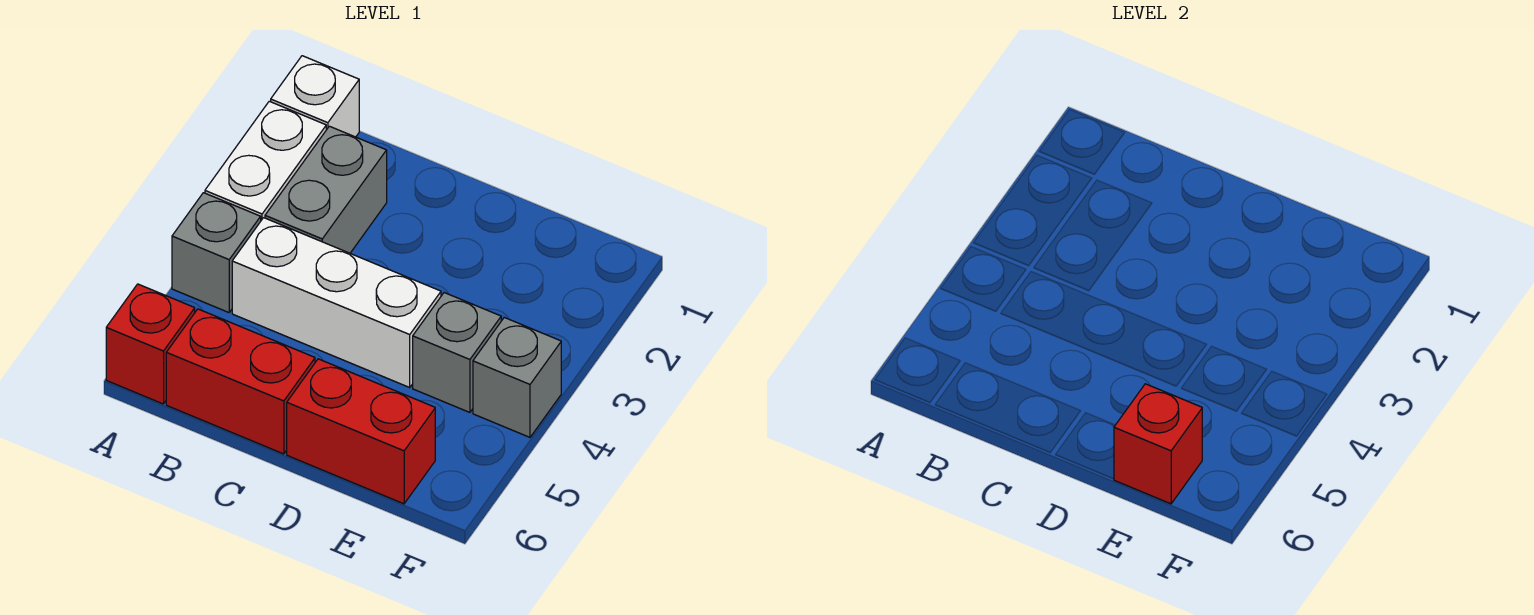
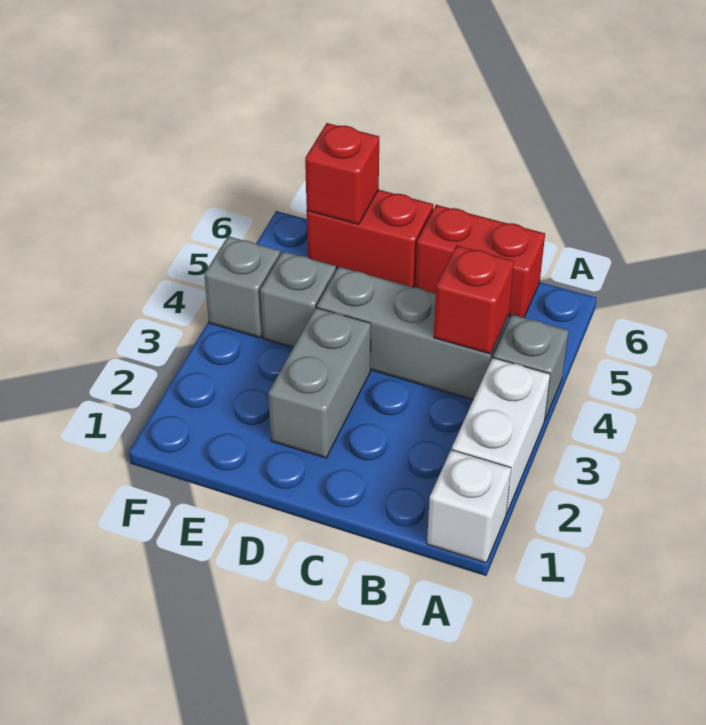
red brick A6 level 1 -> red brick B4 level 2
grey brick B2:B3 level 1 -> grey brick D2:D3 level 1
white brick B4:D4 level 1 -> grey brick B4:D4 level 1

